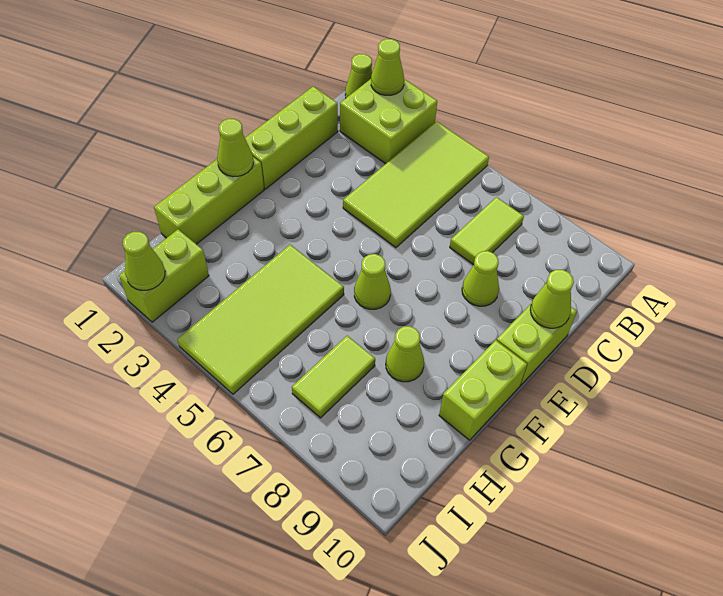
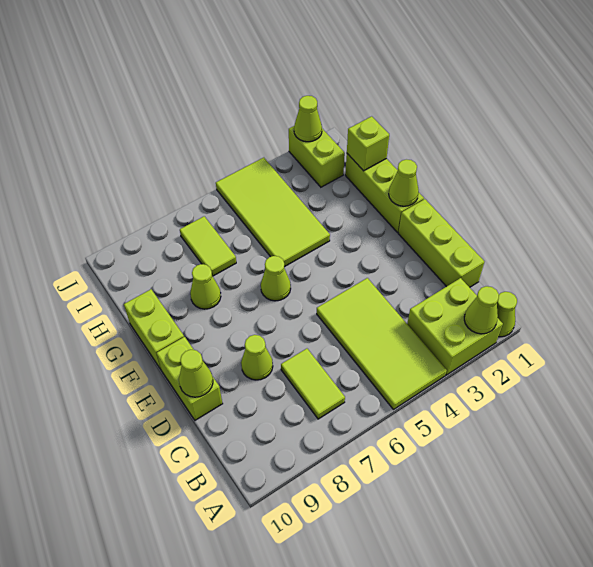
none -> lime brick H1 level 2

